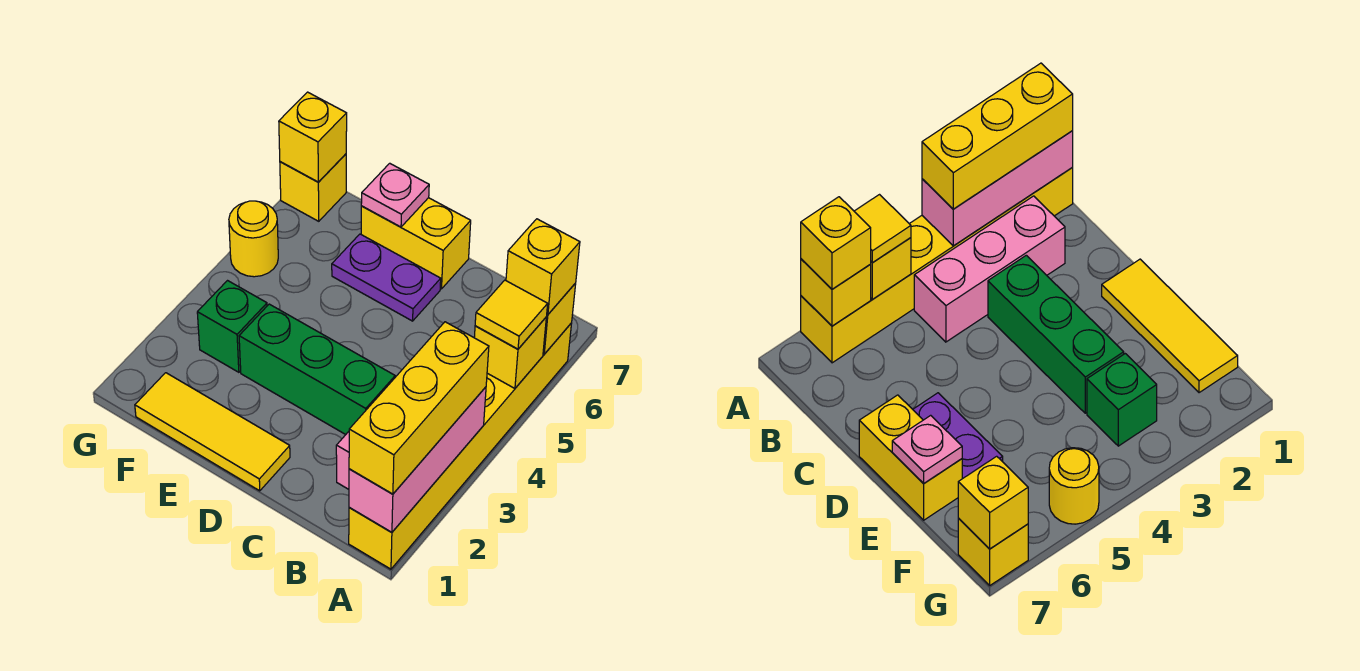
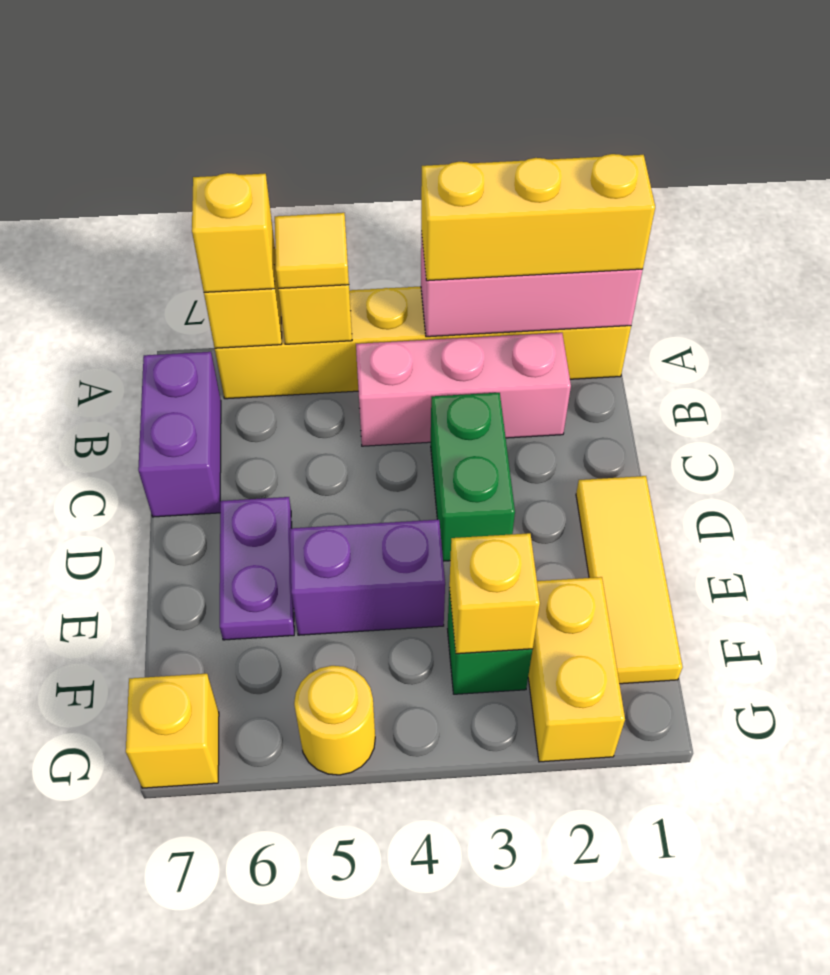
none -> purple brick B7:C7 level 1
green brick C3:E3 level 1 -> green brick C3:D3 level 1
yellow brick D7:E7 level 1 -> yellow brick F2:G2 level 1
none -> purple brick E4:E5 level 1
pink plate E7 level 2 -> none
yellow brick G7 level 2 -> yellow brick F3 level 2

